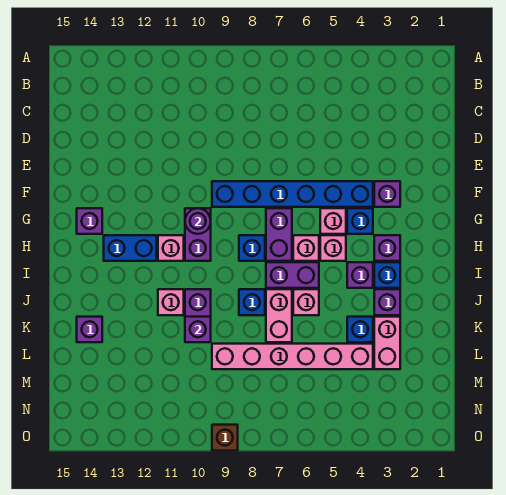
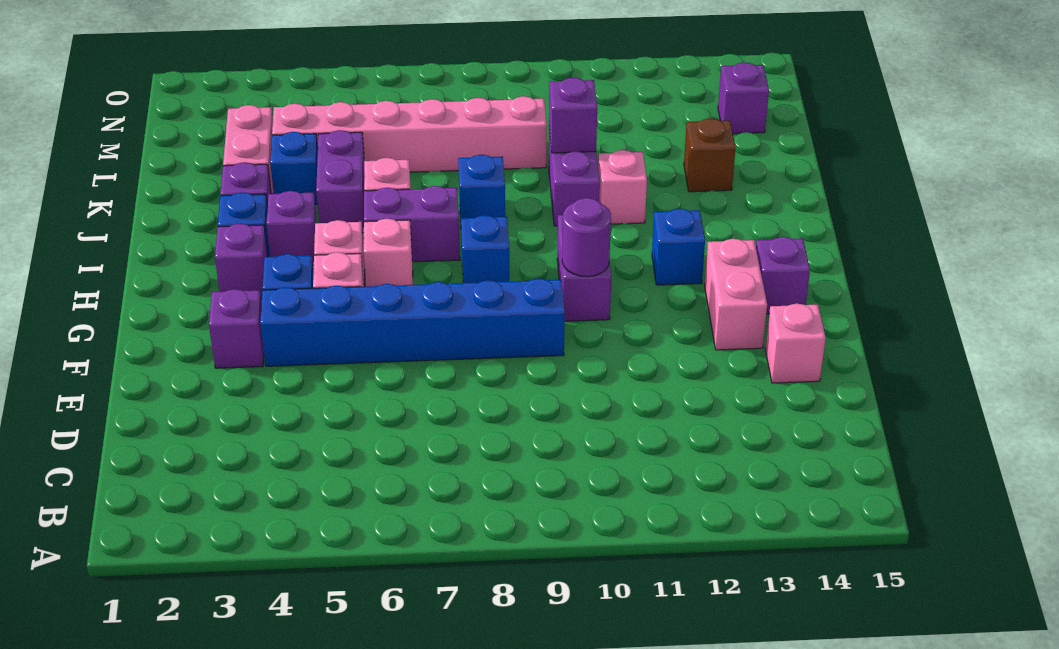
purple brick G7:H7 level 1 -> purple brick J5:K5 level 1
pink brick H11 level 1 -> pink brick E14 level 1
blue brick H12:H13 level 1 -> blue brick H12 level 1
pink brick J7:K7 level 1 -> pink brick F13:G13 level 1
purple brick K14 level 1 -> purple brick M14 level 1
brown brick O9 level 1 -> brown brick K13 level 1

